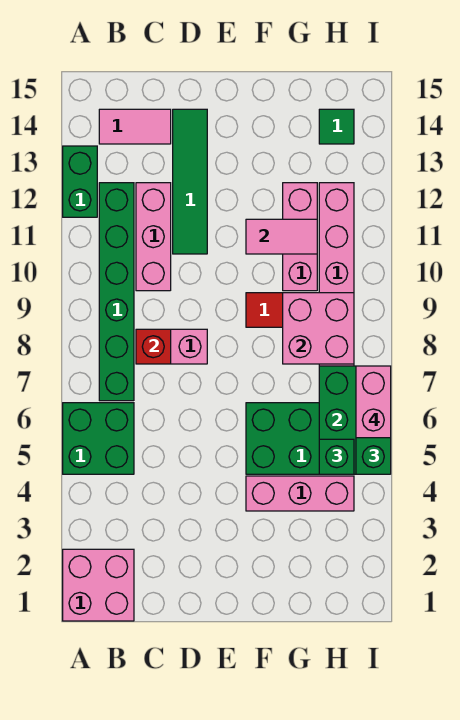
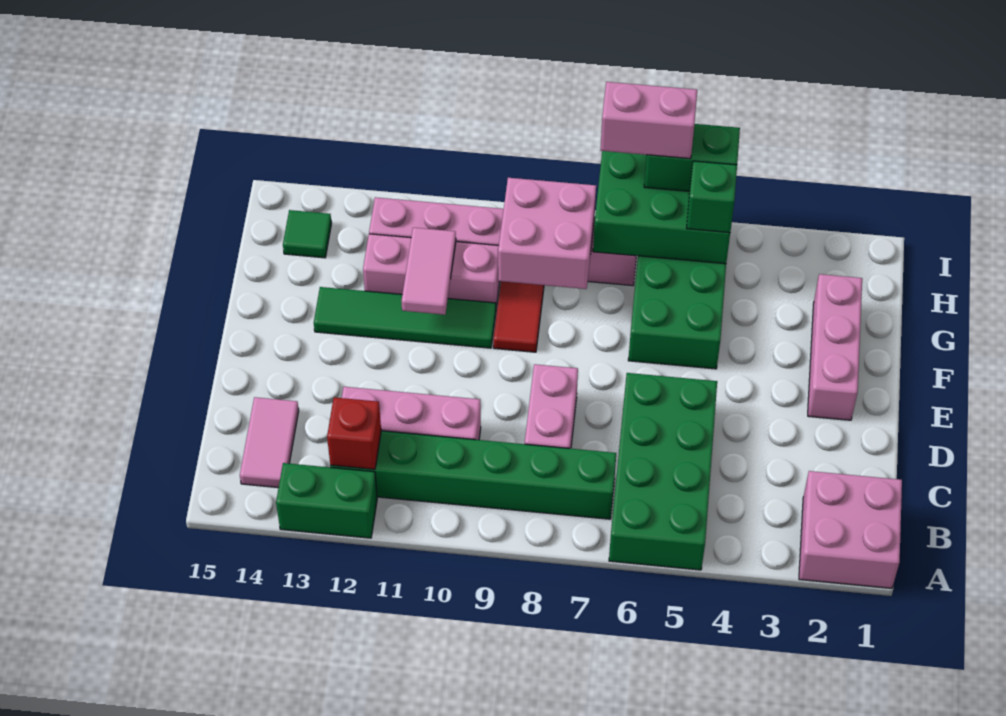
green brick A5:B6 level 1 -> green brick A5:D6 level 1
red brick C8 level 2 -> red brick B12 level 2
green tile D11:D14 level 1 -> green tile F10:F13 level 1
pink brick F4:H4 level 1 -> pink brick E2:G2 level 1

